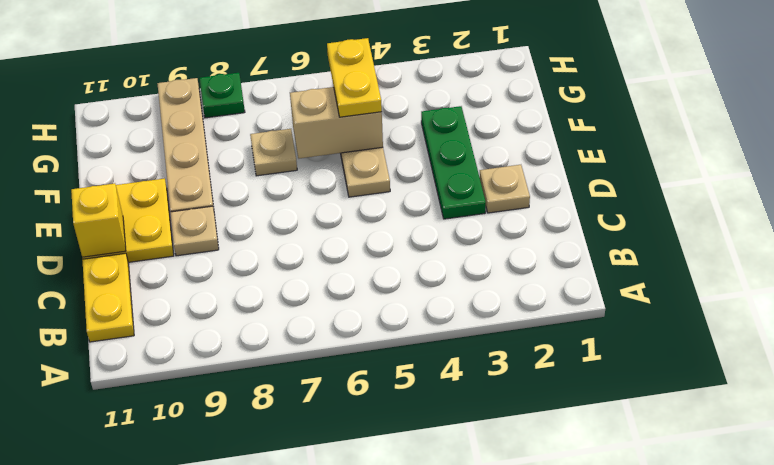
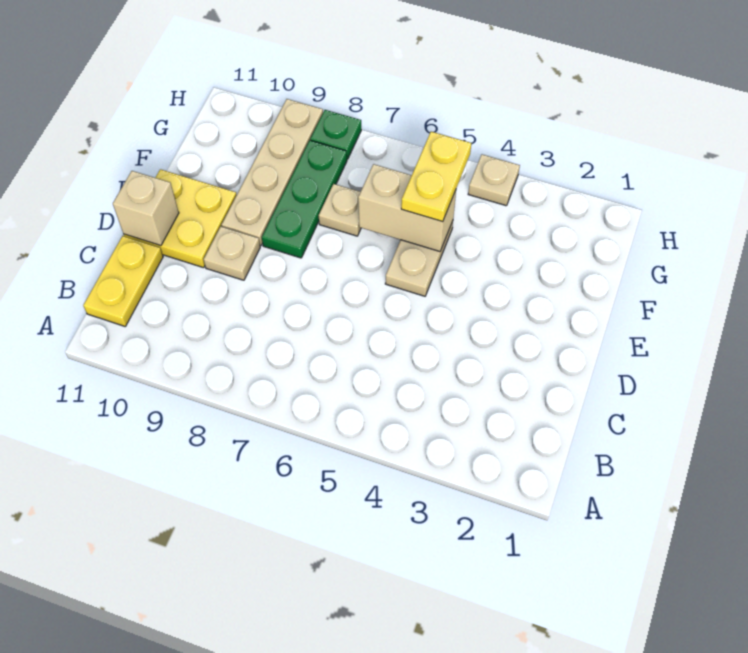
tan plate D2 level 1 -> tan plate H4 level 1
green plate D3:F3 level 1 -> green plate E8:G8 level 1
yellow brick D11 level 2 -> tan brick D11 level 2

